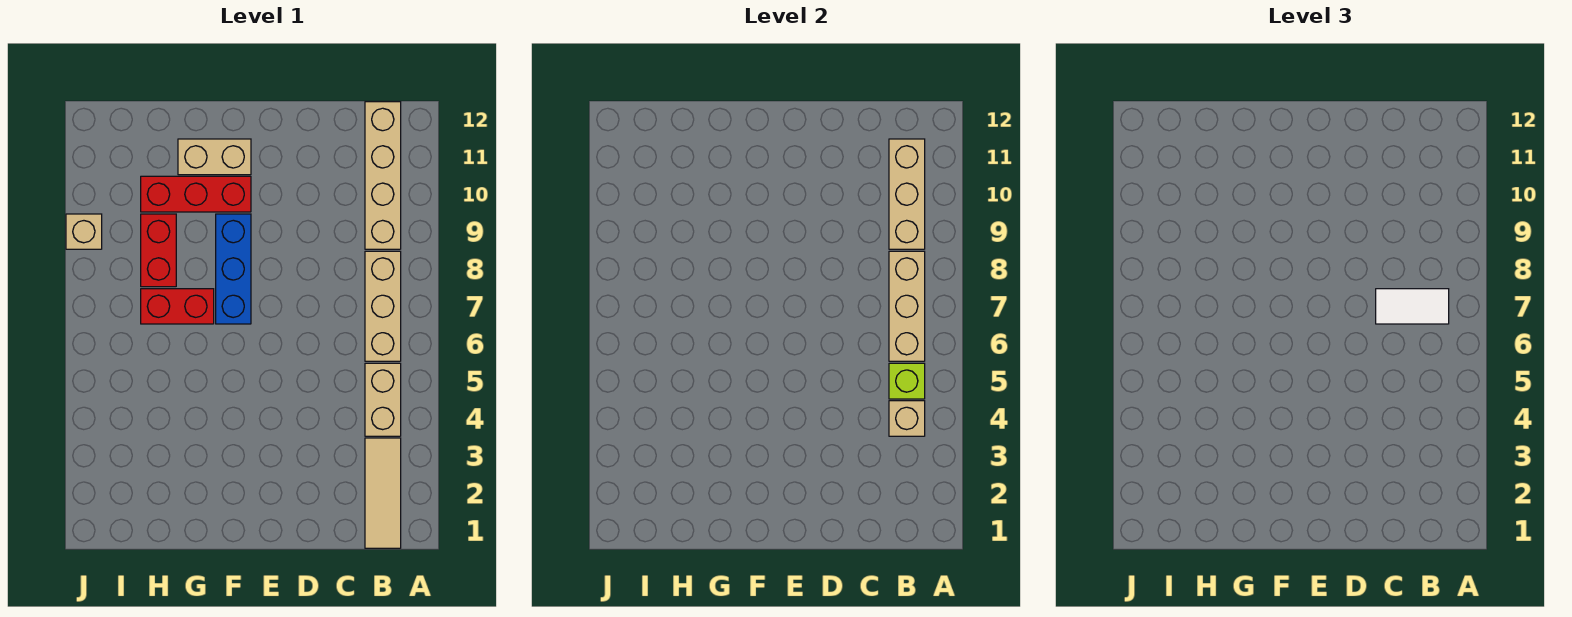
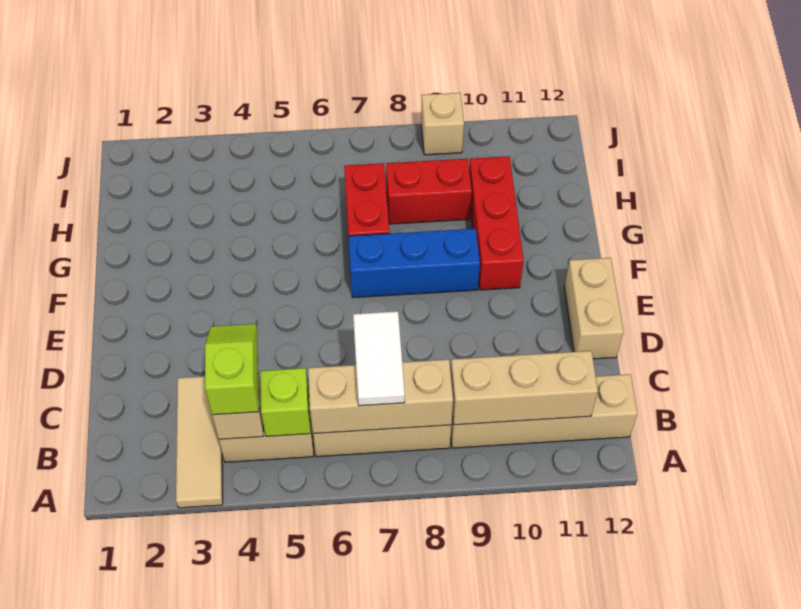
tan tile B1:B3 level 1 -> tan tile A3:C3 level 1
none -> lime slope B4:C4 level 3 top B
tan brick F11:G11 level 1 -> tan brick D12:E12 level 1

